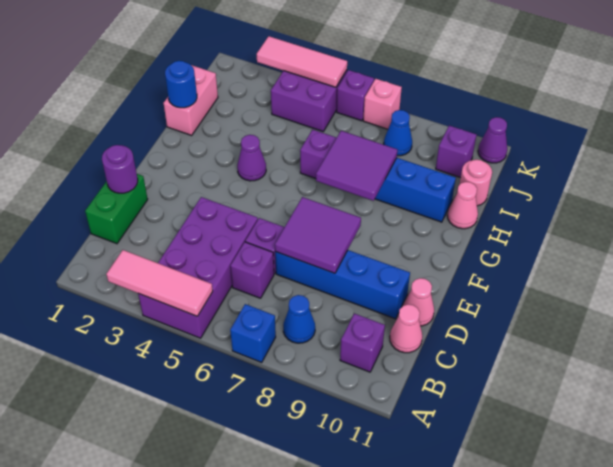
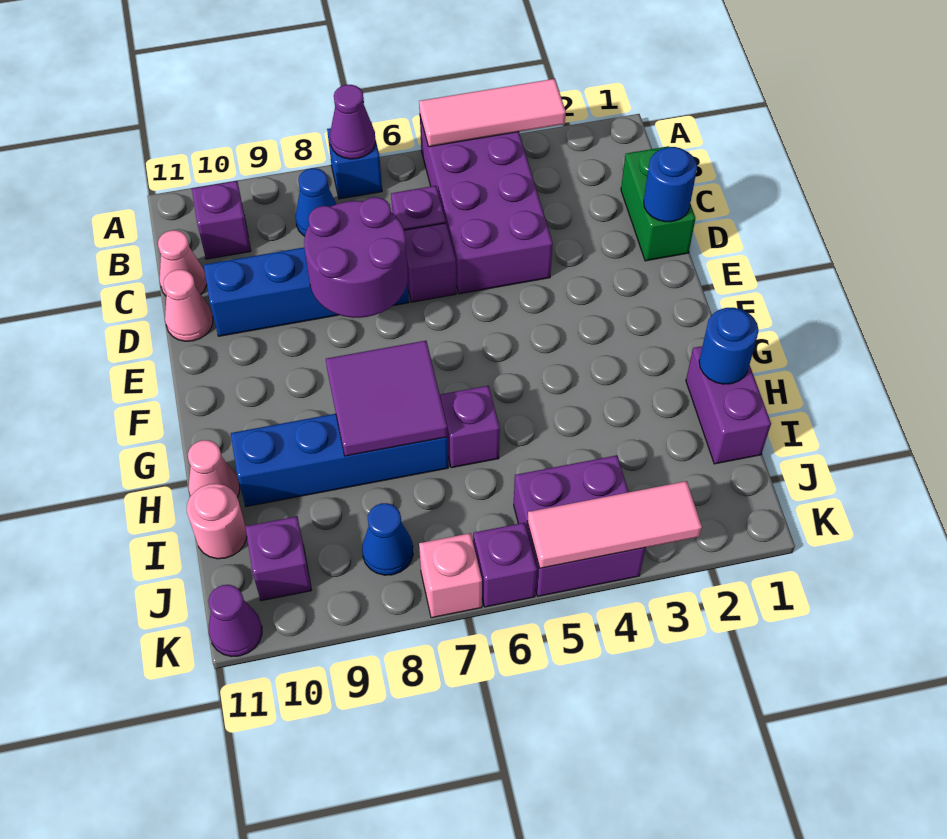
purple round brick D1 level 2 -> blue round brick D1 level 2
purple tile D7:E8 level 2 -> purple round brick D7:E8 level 2
purple cone G4 level 1 -> purple cone A7 level 2
pink brick H1:I1 level 1 -> purple brick H1:I1 level 1

